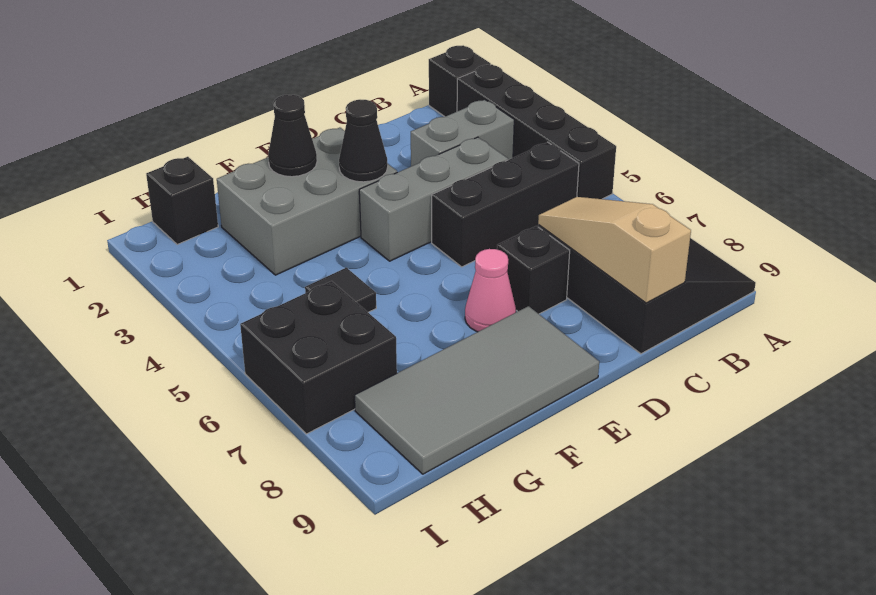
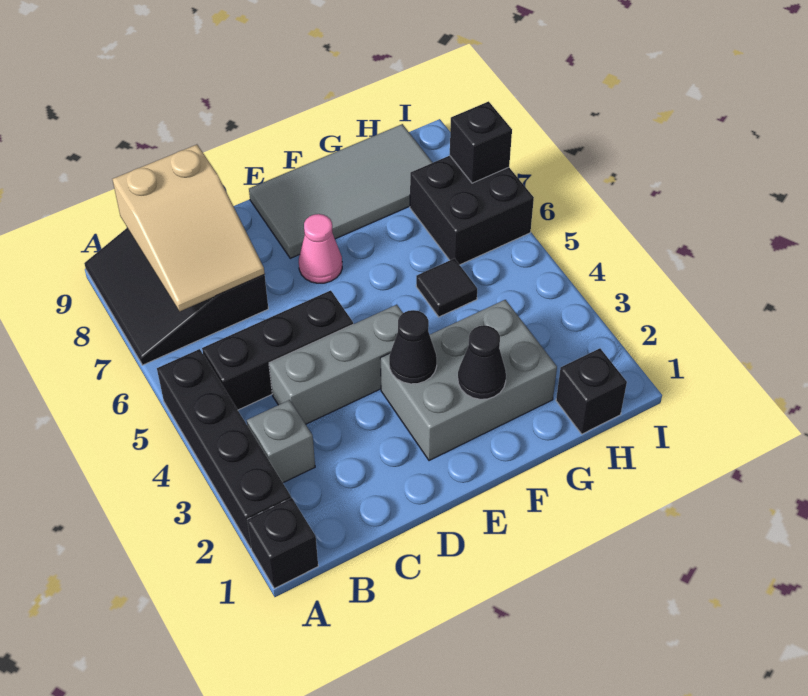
grey brick B3:C3 level 1 -> grey brick B3 level 1
tan slope C7:C9 level 2 top 9 -> tan slope B7:C9 level 2 top 9
black brick D7 level 1 -> black brick I7 level 2

